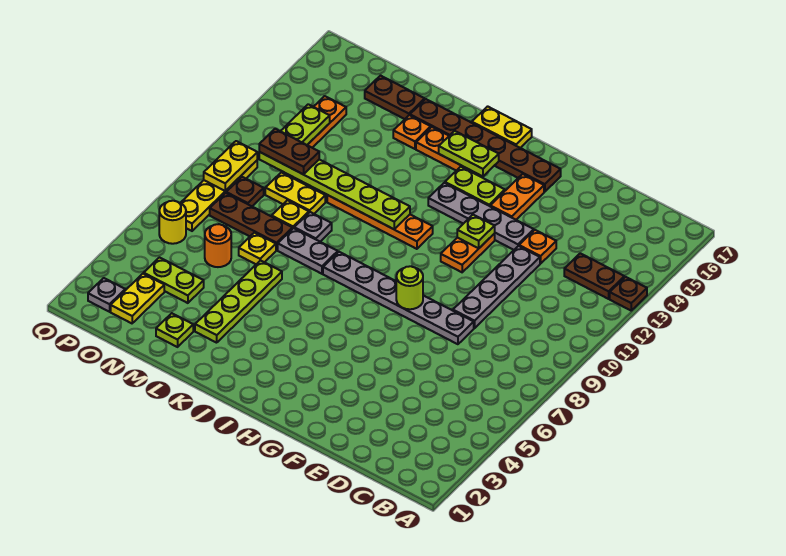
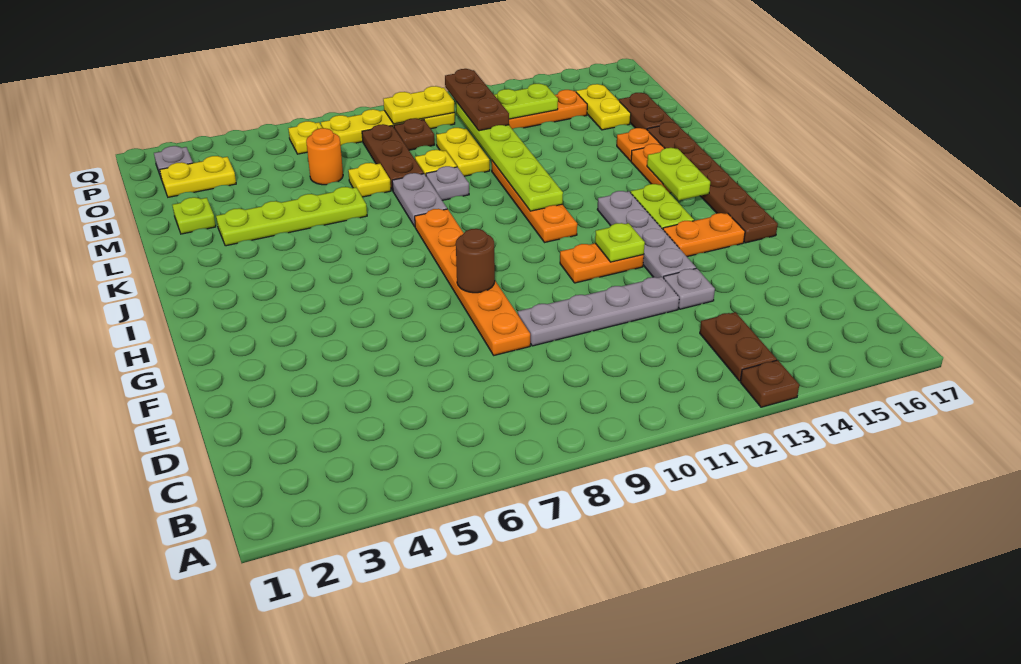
grey plate E8:J8 level 1 -> orange plate E8:J8 level 1
orange plate E13 level 1 -> grey plate E13 level 1
lime round brick G8 level 2 -> brown round brick G8 level 2
yellow plate I17:J17 level 1 -> yellow plate N15:O15 level 1
lime plate N4:O4 level 1 -> none
brown plate N11:O11 level 3 -> brown plate N11:P11 level 3
yellow round brick P6 level 1 -> yellow plate P6 level 1

